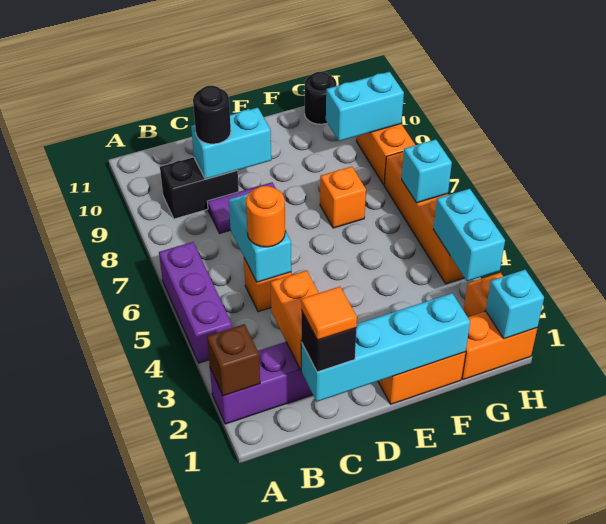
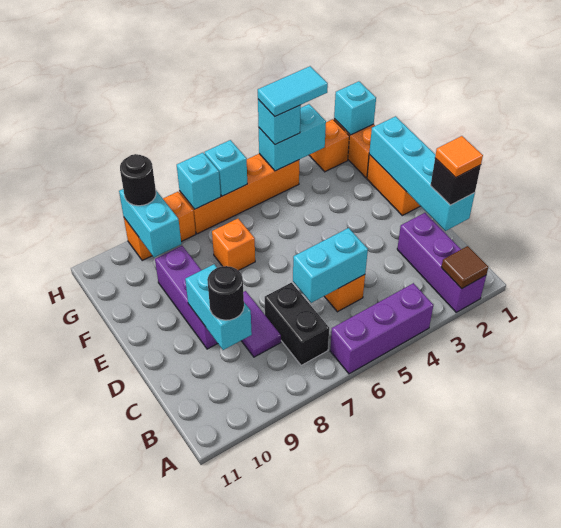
brown brick A2 level 2 -> brown tile A2 level 2
black brick B9:C9 level 1 -> black brick B7:C7 level 1
orange brick C2:C3 level 2 -> none
orange round brick C5 level 3 -> none
none -> purple brick D9:F9 level 1
black round brick G11 level 1 -> black round brick H9 level 3
none -> cyan tile H3:H4 level 4
none -> cyan brick H4 level 3
none -> cyan brick H7 level 2

